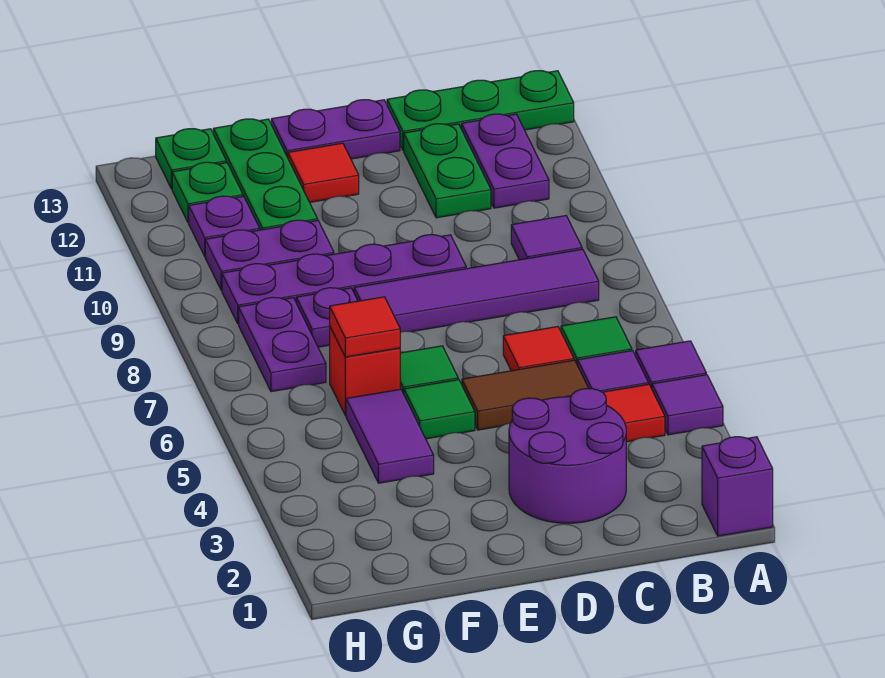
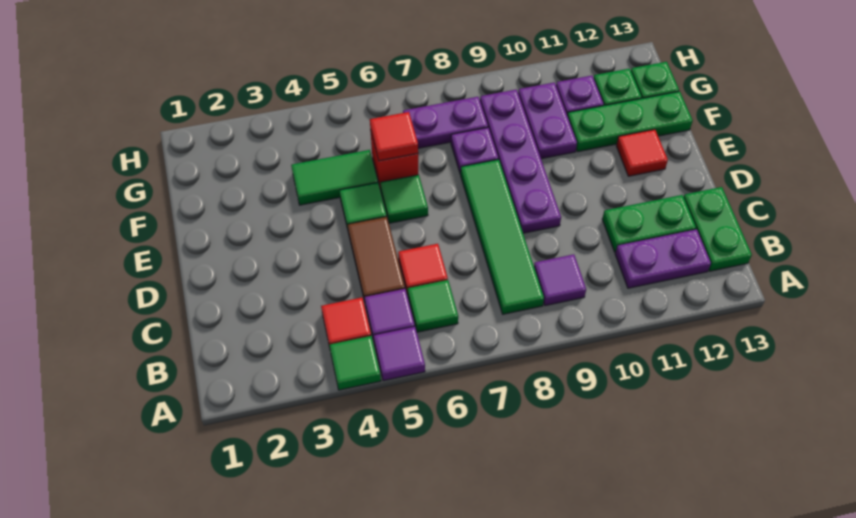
purple brick A1 level 1 -> none
purple tile A4 level 1 -> green tile A4 level 1
green plate A13:C13 level 1 -> green plate B13:C13 level 1
purple tile B8:E8 level 1 -> green tile B8:E8 level 1
purple round brick C2:D3 level 1 -> none
purple plate D13:E13 level 1 -> none
purple tile F4:F5 level 1 -> green tile F4:F5 level 1

